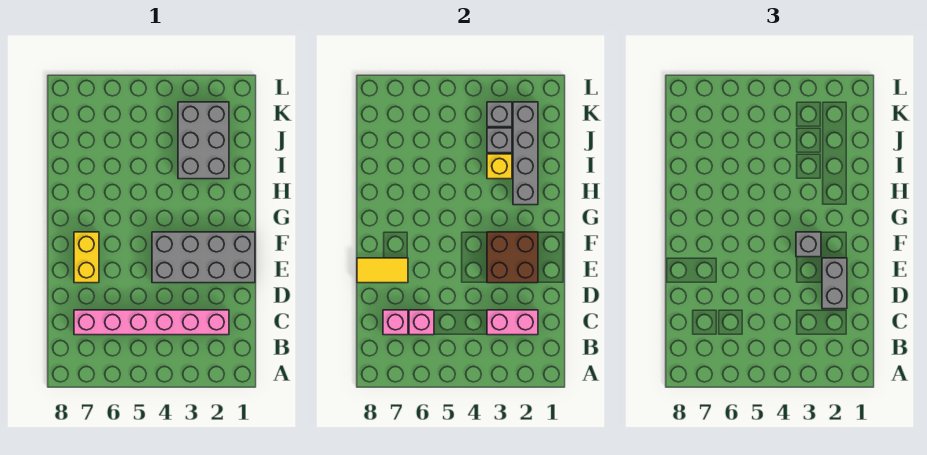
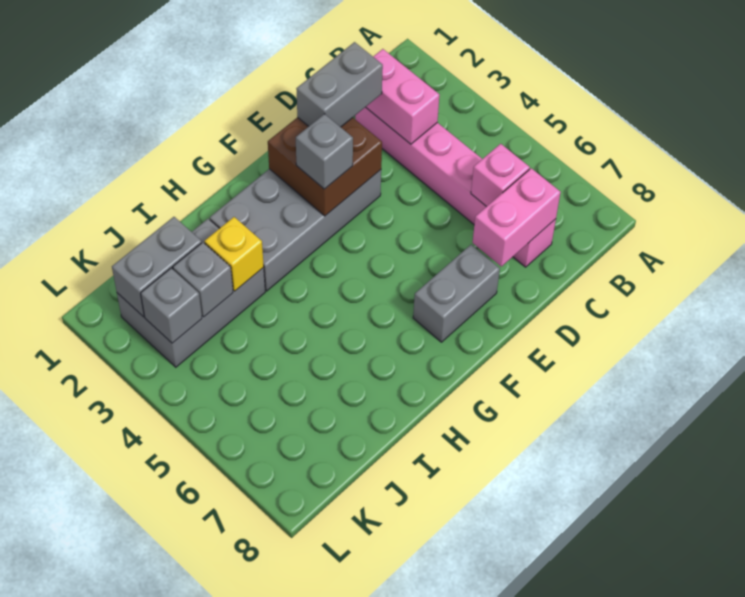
pink brick C7 level 2 -> pink brick C7:D7 level 2
grey brick E1:F4 level 1 -> grey brick E2:H3 level 1
yellow brick E7:F7 level 1 -> grey brick E7:F7 level 1
yellow tile E7:E8 level 2 -> none
grey brick H2:K2 level 2 -> grey brick J2:K2 level 2

